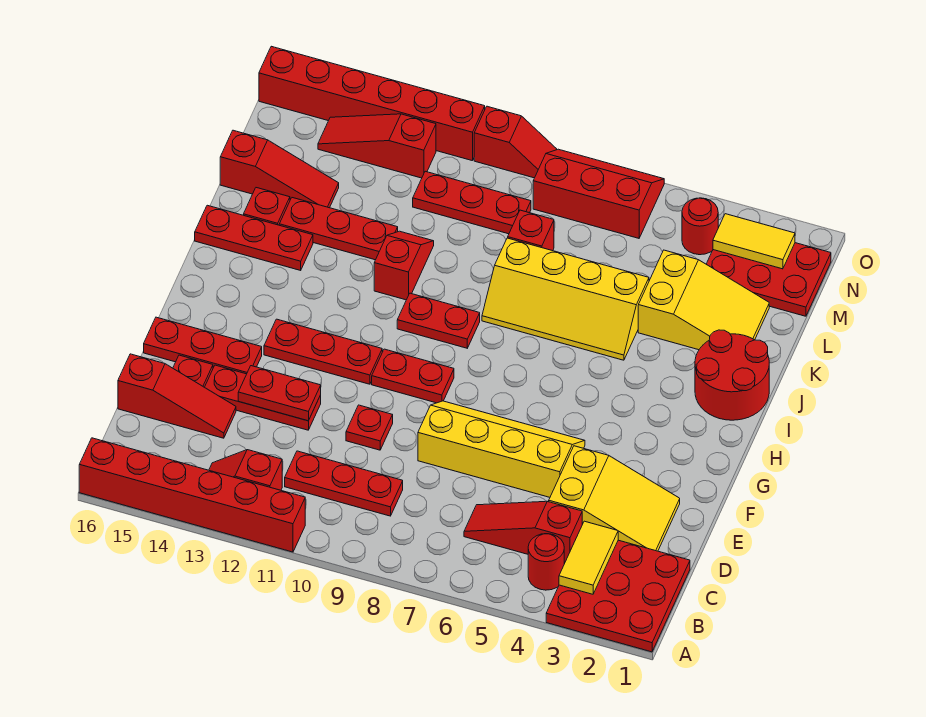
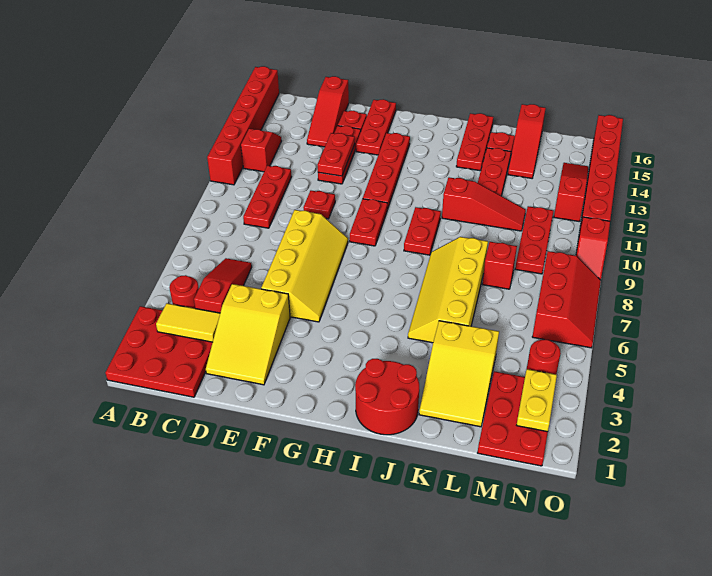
red plate G11:G13 level 1 -> red plate G11:G14 level 1
red slope J11:K11 level 1 top J -> red slope J11:L11 level 1 top J
yellow tile N2:N3 level 2 -> yellow plate N2:N3 level 2

